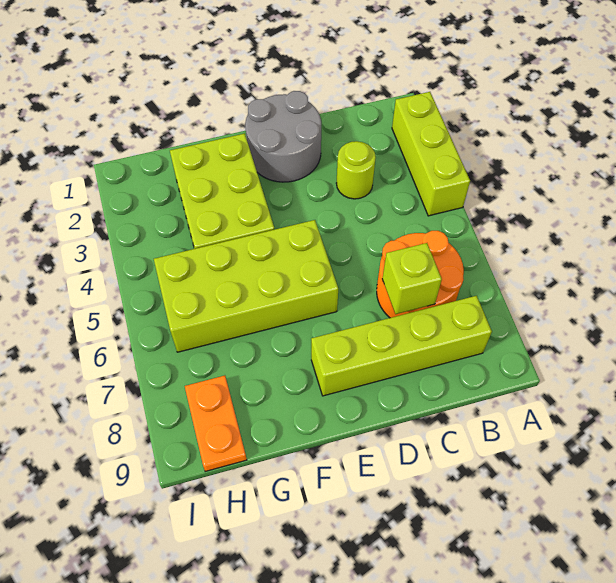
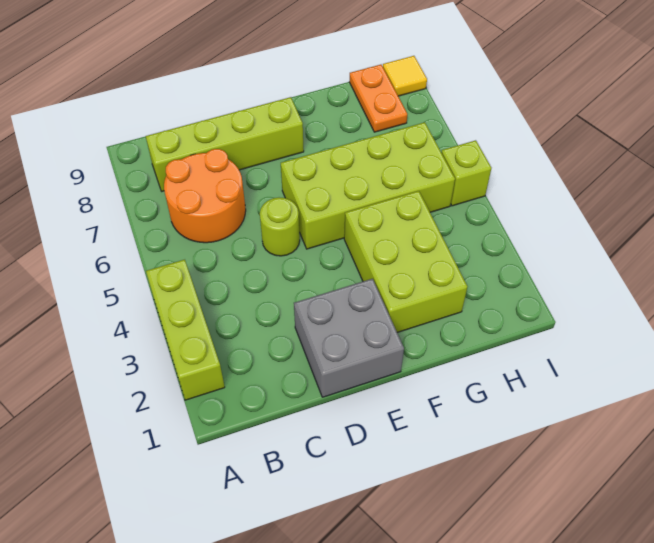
lime round brick C3 level 1 -> lime round brick D5 level 1
lime brick C7 level 2 -> lime brick I5 level 1
grey round brick D1:E2 level 1 -> grey brick D1:E2 level 1
none -> yellow tile I9 level 1

